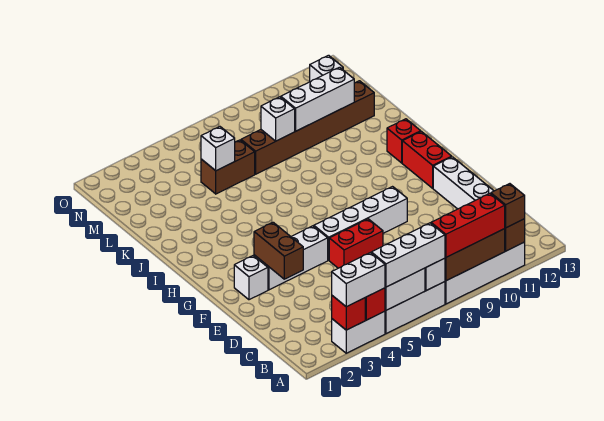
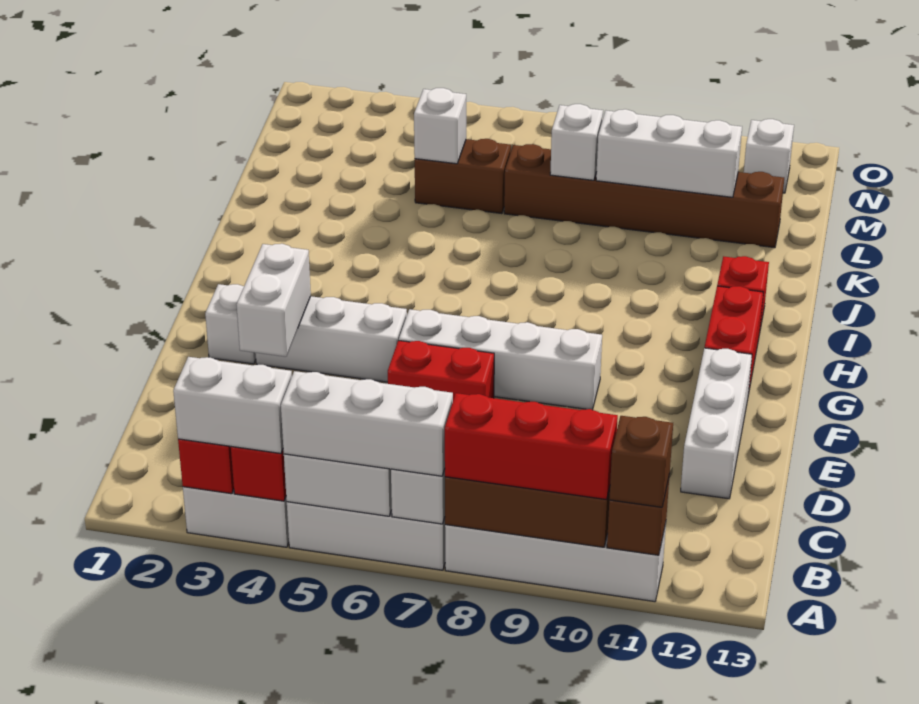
brown brick E3:F3 level 2 -> white brick E3:F3 level 2

